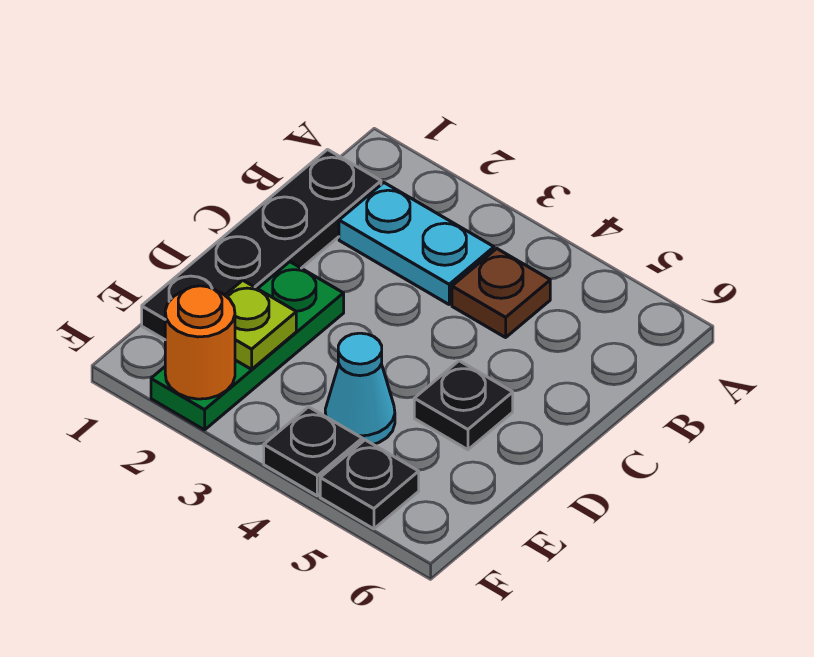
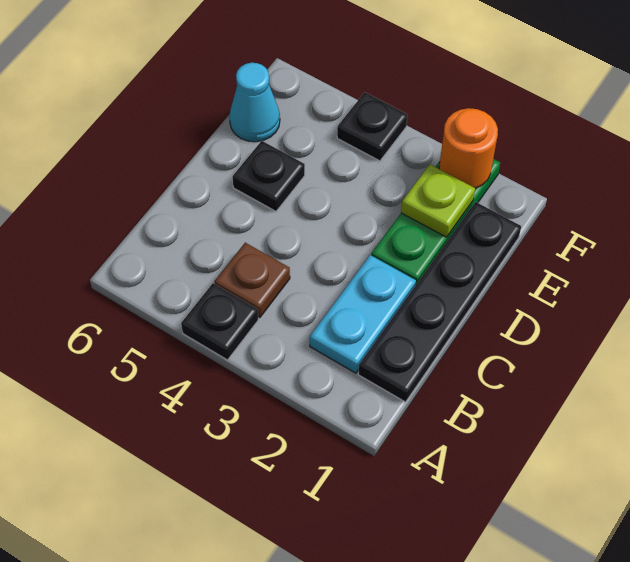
cyan plate B2:B3 level 1 -> cyan plate B2:C2 level 1
cyan cone E4 level 1 -> cyan cone E6 level 1
black plate F5 level 1 -> black plate A4 level 1

